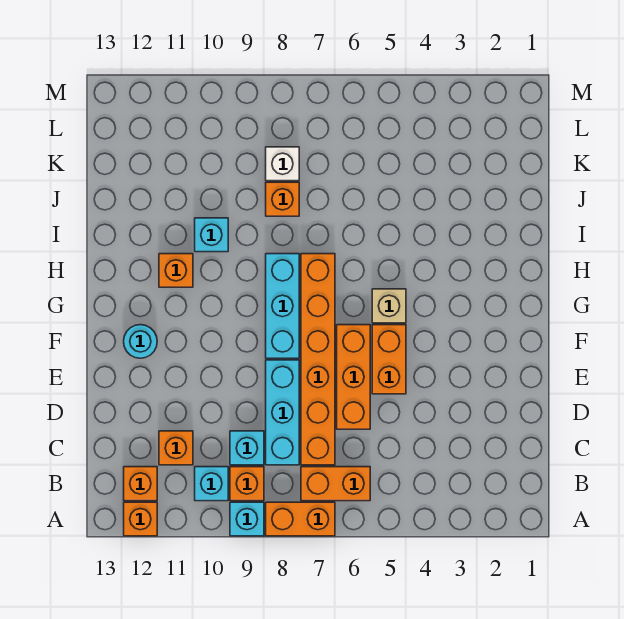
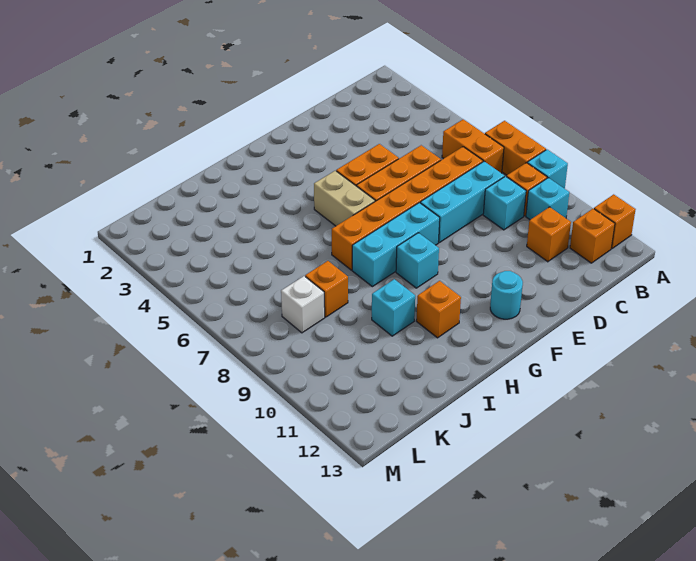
tan brick G5 level 1 -> tan brick G5:G6 level 1
none -> cyan brick G9 level 1

